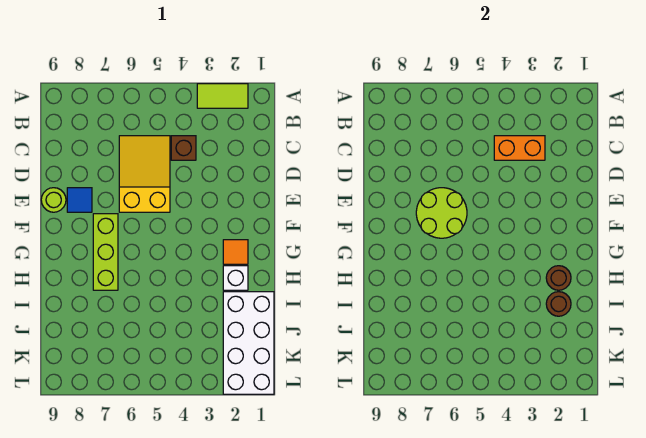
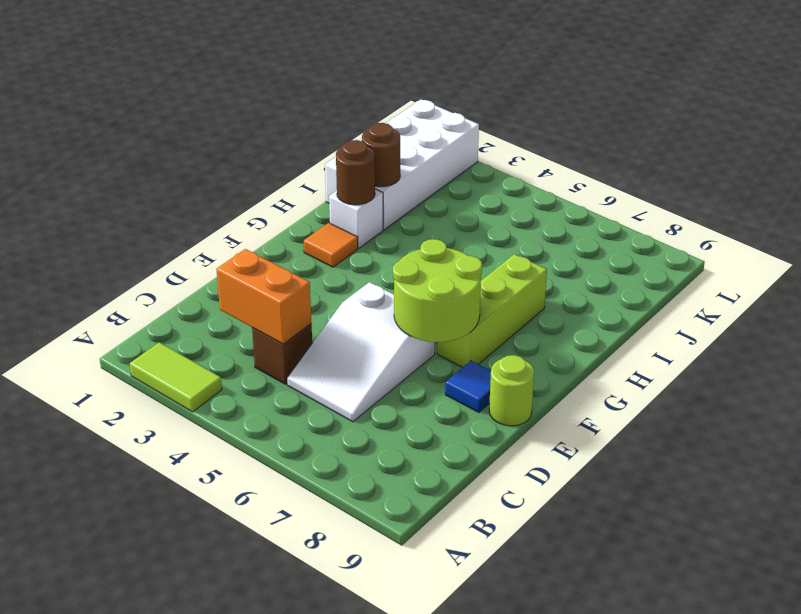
yellow slope C5:E6 level 1 top E -> white slope C5:E6 level 1 top E

